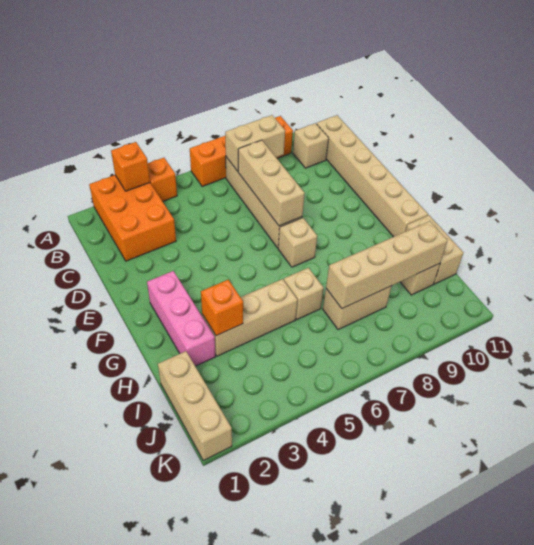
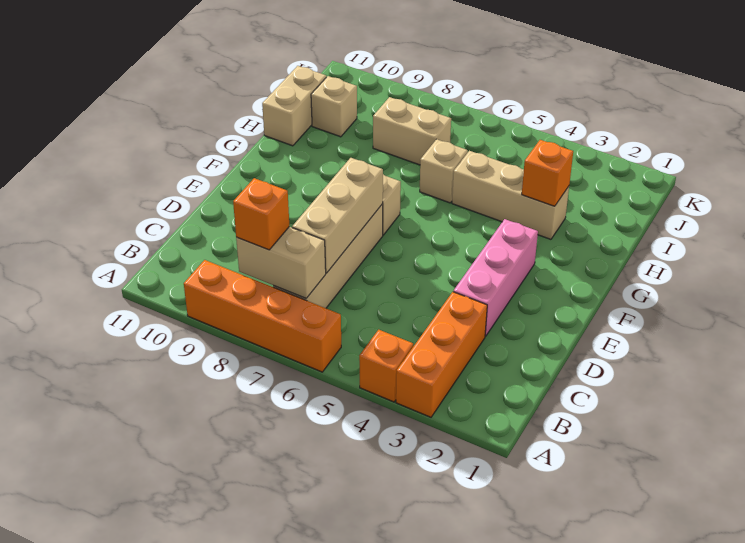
orange brick A2:C3 level 1 -> orange brick A3:C3 level 1
orange brick A3 level 2 -> orange brick B8 level 3
tan brick B10 level 1 -> none
tan brick B11:G11 level 1 -> none
pink brick F2:H2 level 1 -> pink brick D3:F3 level 1
tan brick I1:K1 level 1 -> none
tan brick I7:I10 level 2 -> none

